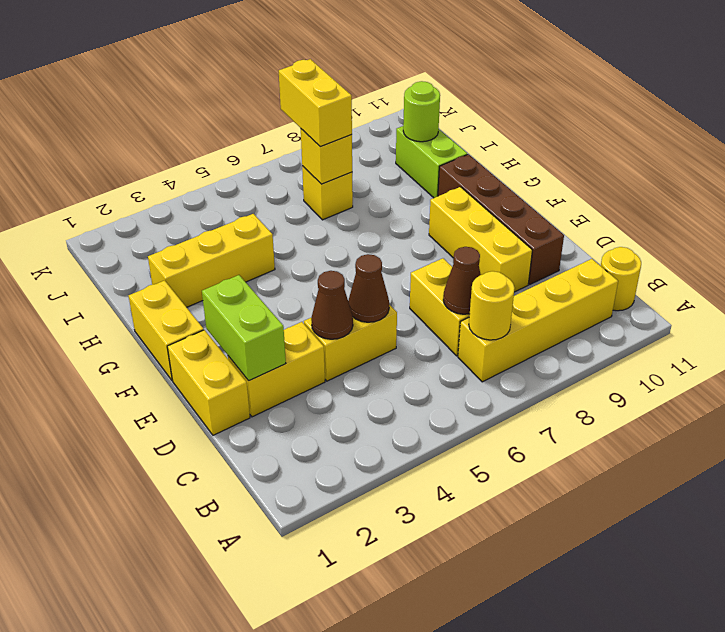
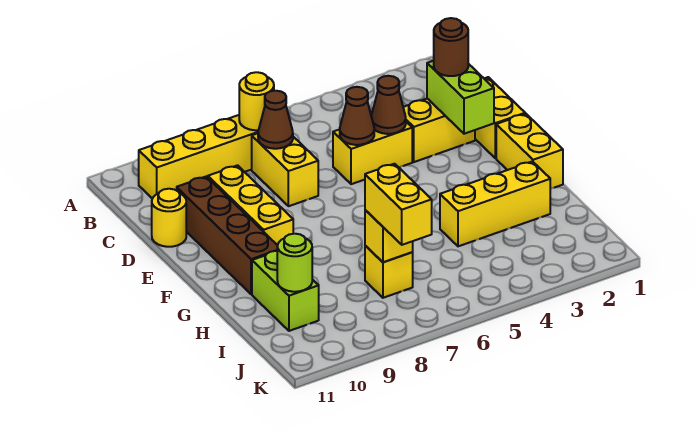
yellow round brick B11 level 1 -> yellow round brick D11 level 1
none -> brown round brick D2 level 3

